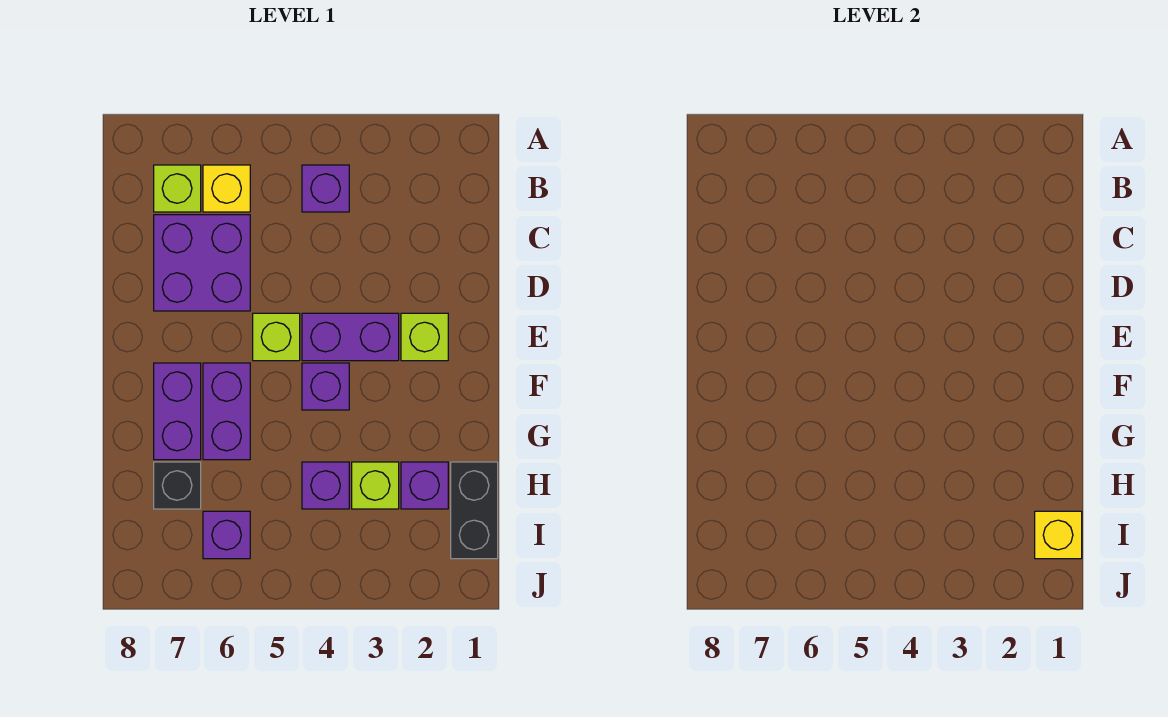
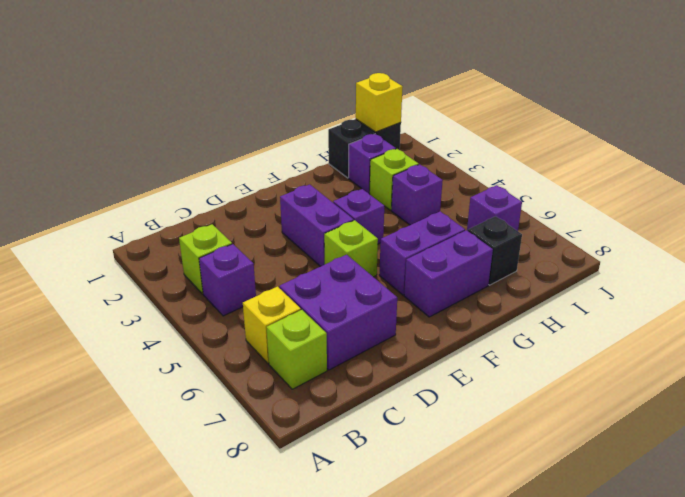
lime brick E2 level 1 -> lime brick B3 level 1

